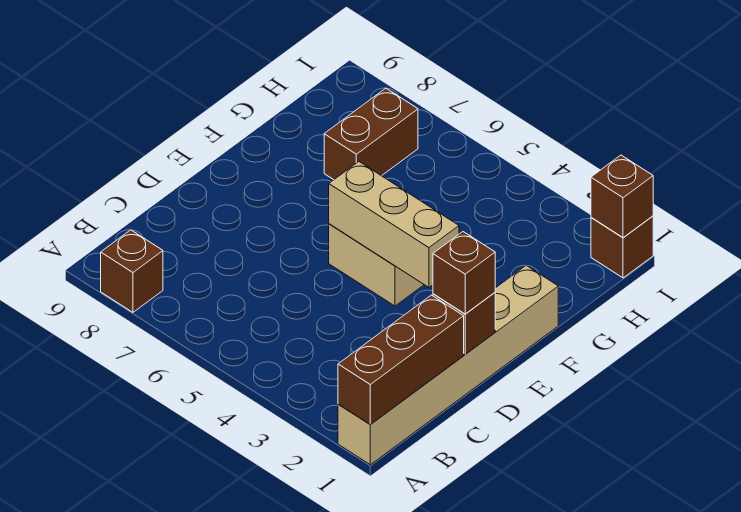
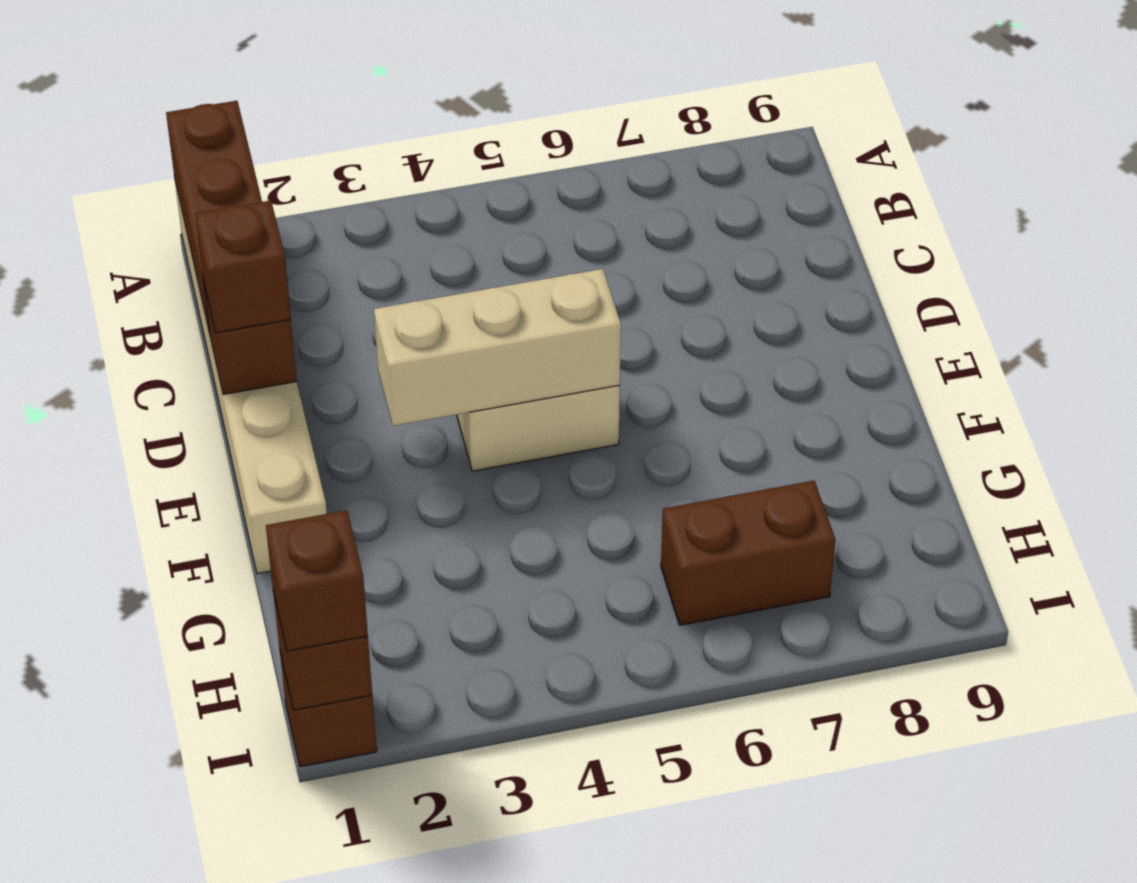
brown brick A8 level 1 -> brown brick I1 level 3
brown brick G7:H7 level 1 -> brown brick H6:H7 level 1

